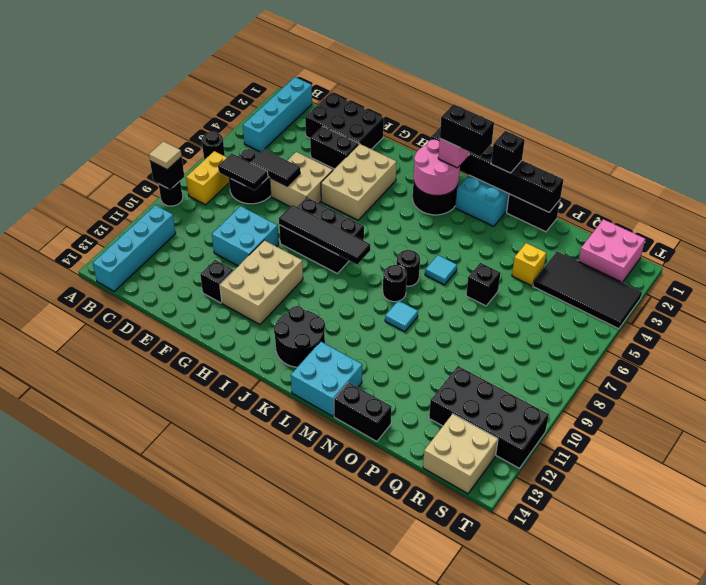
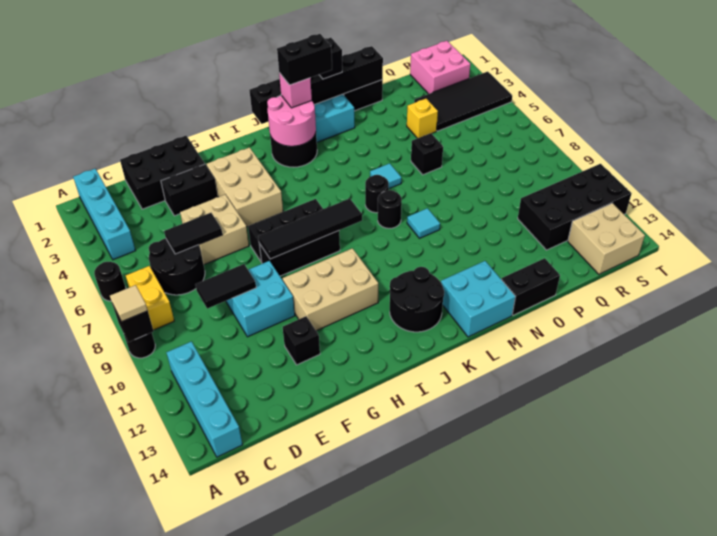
black tile C7:D7 level 2 -> black tile D9:E9 level 2
tan brick G10:H12 level 1 -> tan brick G10:I11 level 1

